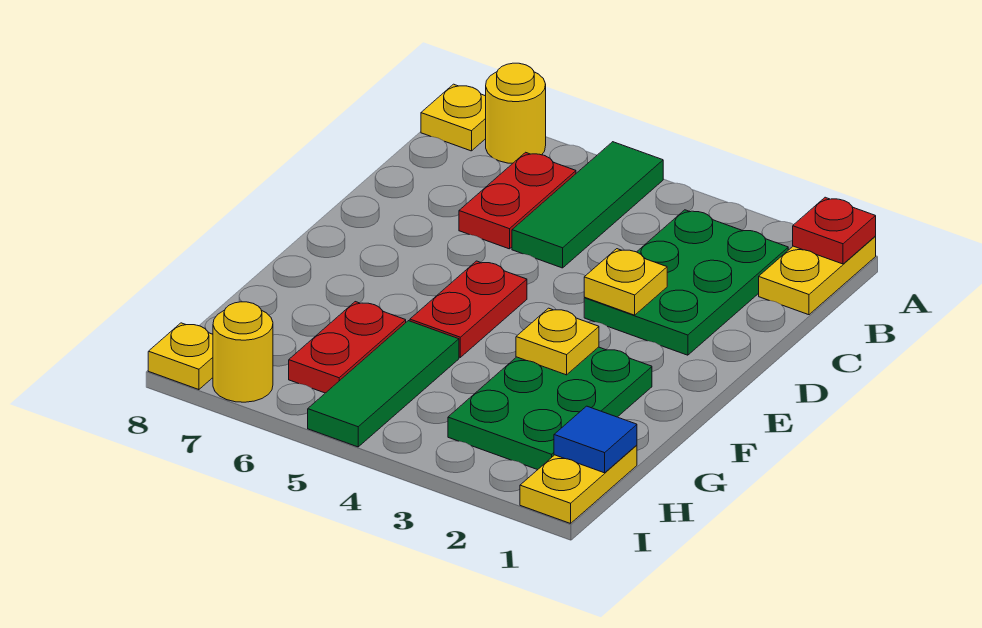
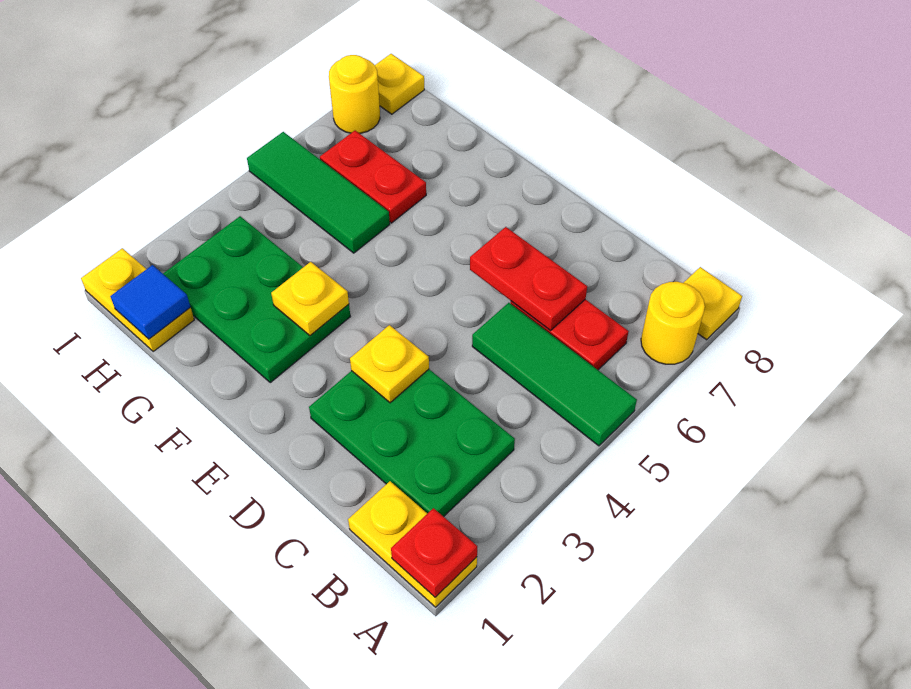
red plate E5:F5 level 1 -> red plate C6:D6 level 2

